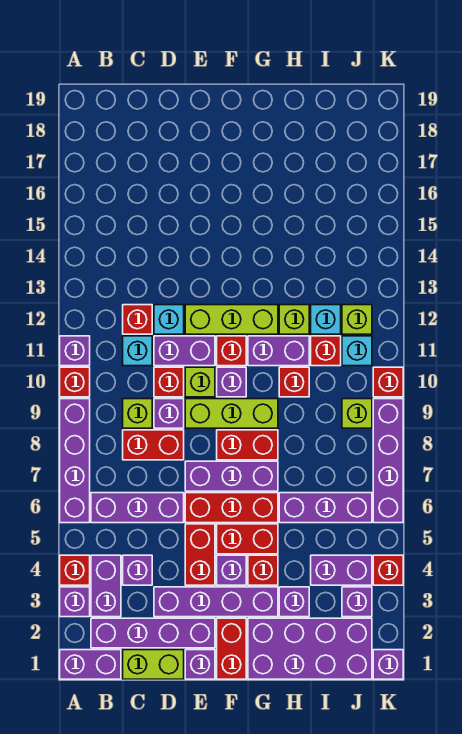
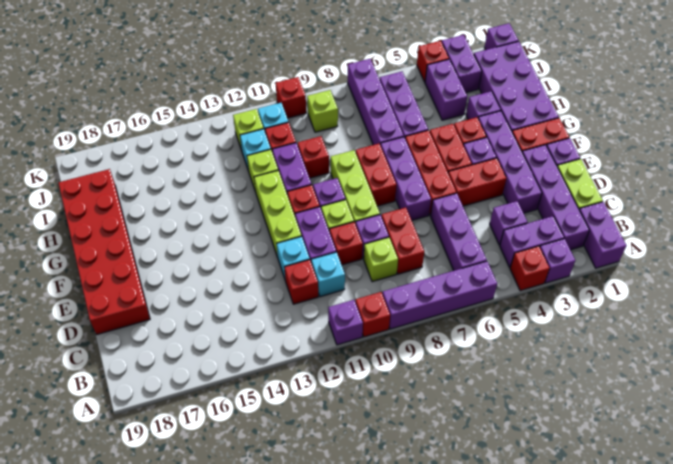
none -> red brick D18:I19 level 1
purple brick J3 level 1 -> purple brick J3:K3 level 1
purple brick K6:K9 level 1 -> purple brick H7:K7 level 1

